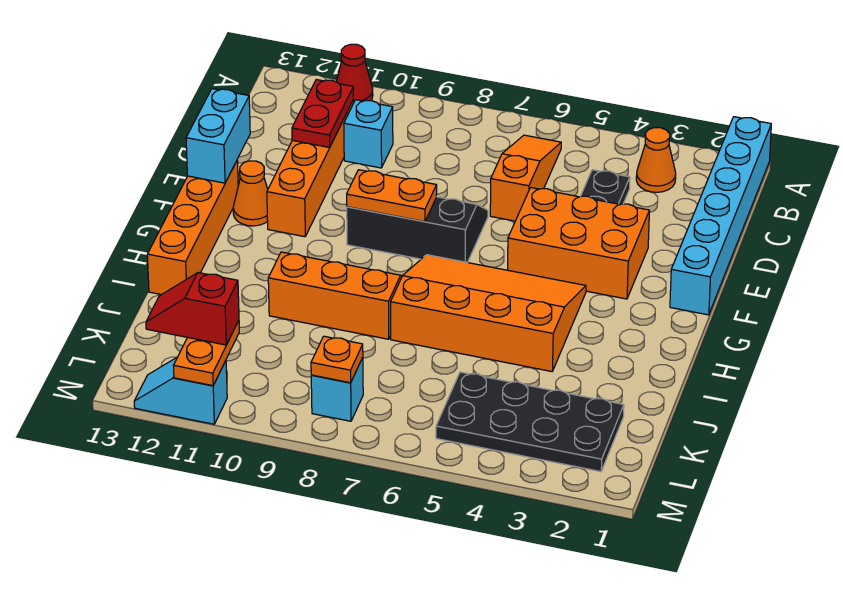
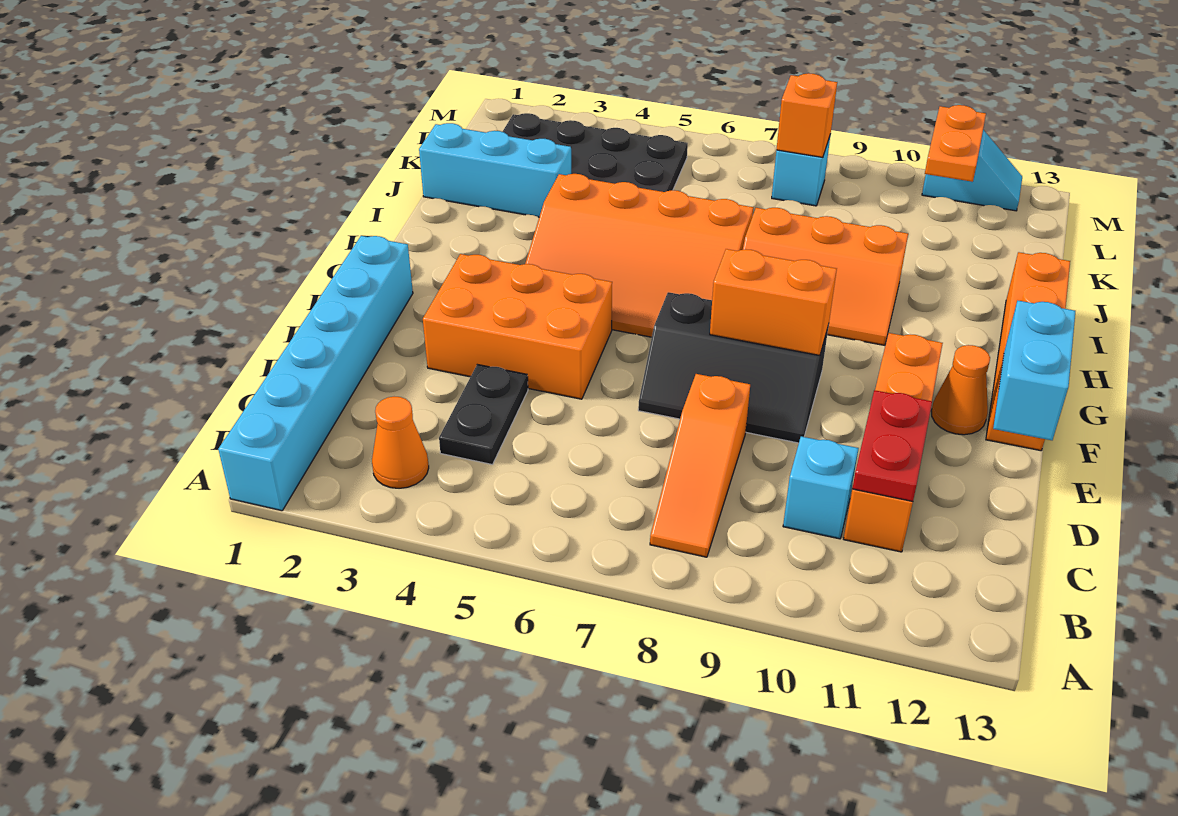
red cone A11 level 1 -> none
orange slope B6:D6 level 1 top D -> orange slope B8:D8 level 1 top D
orange plate F8:F9 level 2 -> orange brick F8:F9 level 2
none -> cyan brick J1:J3 level 1
orange plate L8 level 2 -> orange brick L8 level 2
red slope L11:L12 level 3 top 11 -> none

